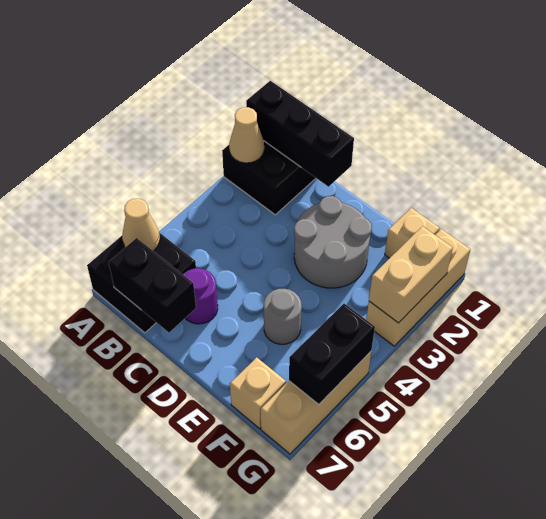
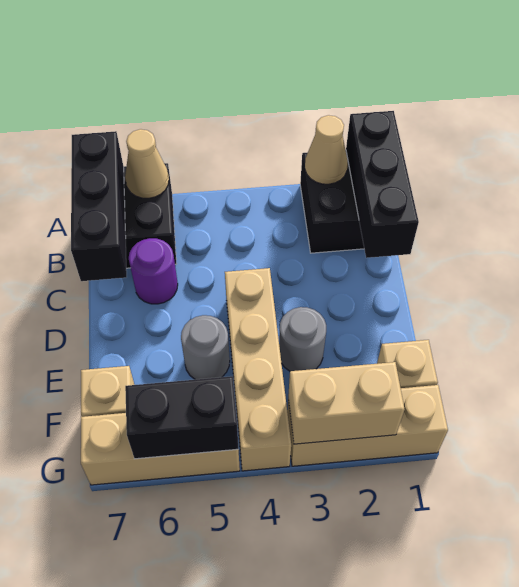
black brick B7:C7 level 2 -> black brick A7:C7 level 2
grey round brick D2:E3 level 1 -> grey round brick E3 level 1
none -> tan brick D4:G4 level 1

